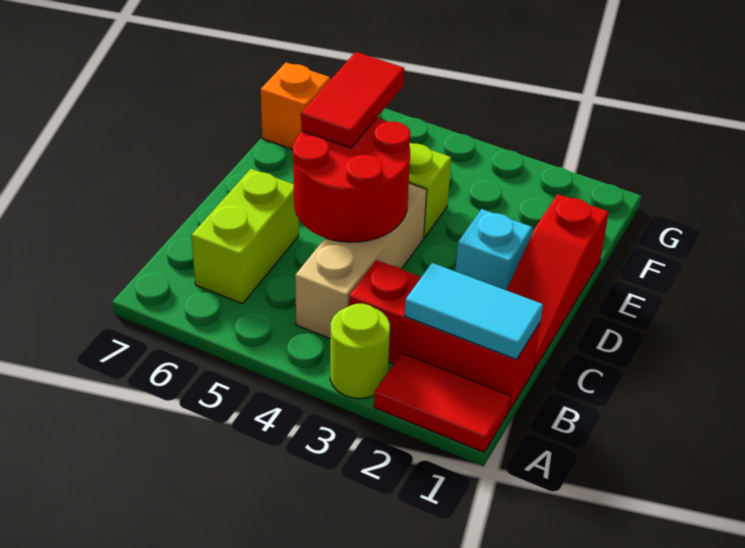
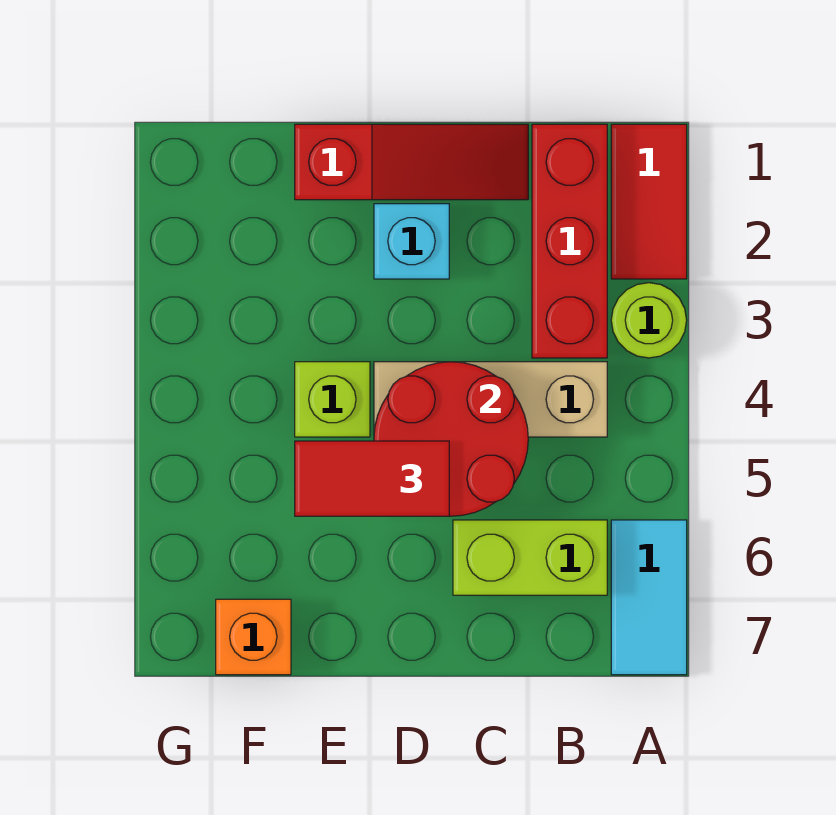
cyan tile B1:B2 level 2 -> cyan tile A6:A7 level 1

